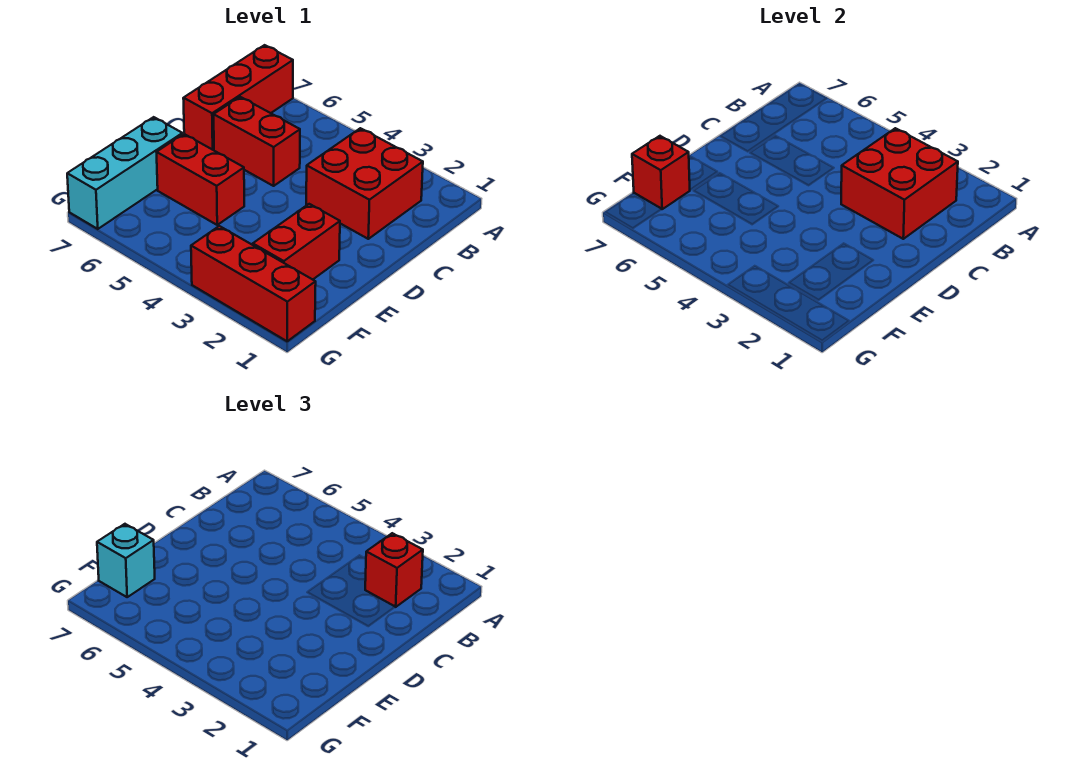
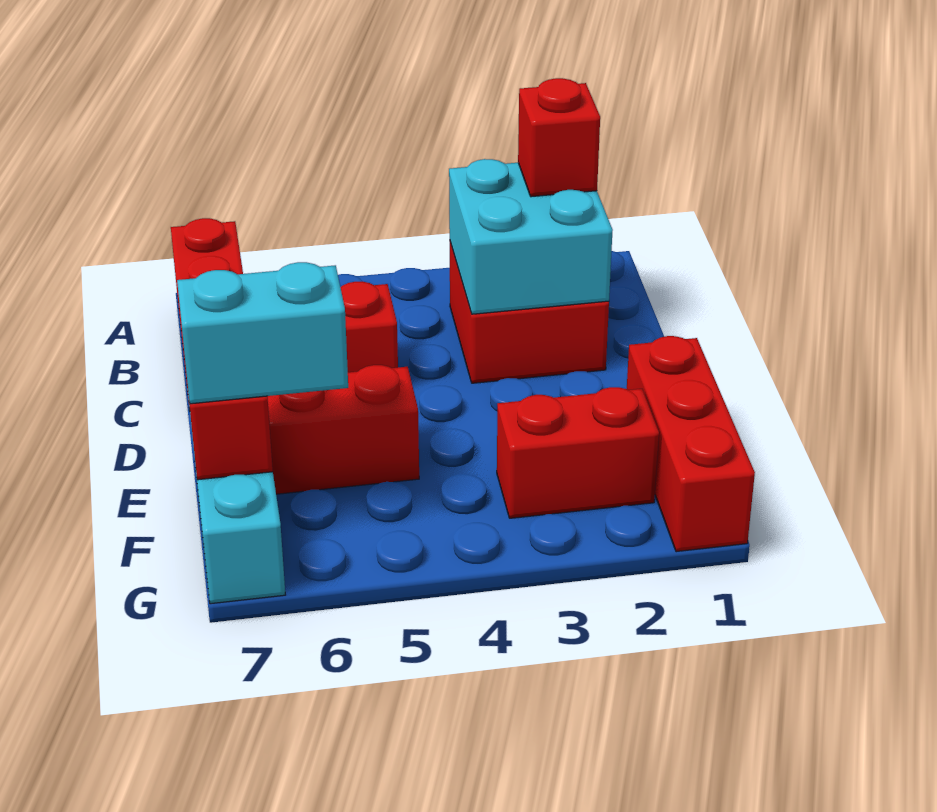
red brick B2:C3 level 2 -> cyan brick B2:C3 level 2
red brick E2:F2 level 1 -> red brick F2:F3 level 1
cyan brick F7 level 3 -> cyan brick F6:F7 level 3
red brick G1:G3 level 1 -> red brick E1:G1 level 1

